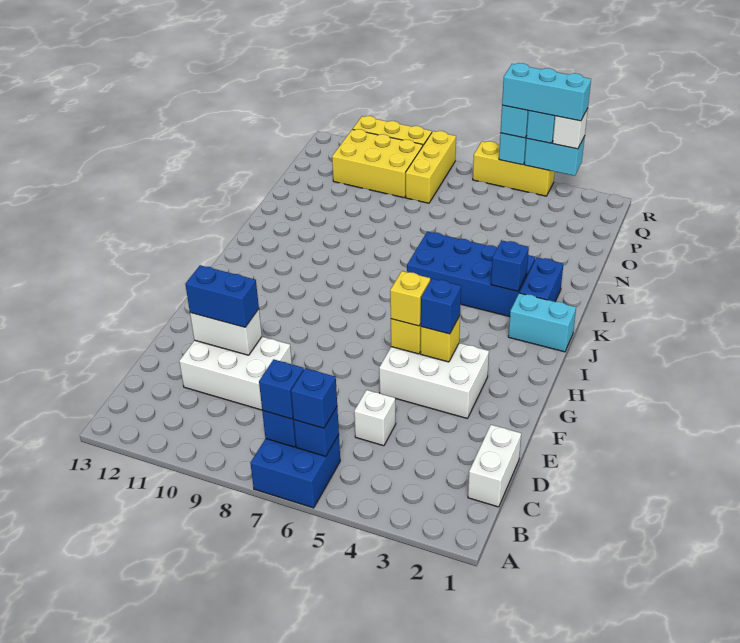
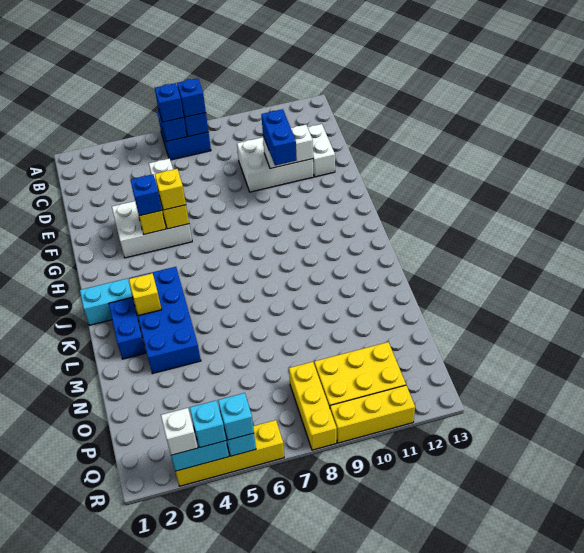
white brick C1:D1 level 1 -> white brick D12:E12 level 1
blue brick E10:E11 level 3 -> blue brick E10:F10 level 3
blue brick K3:L6 level 1 -> blue brick J3:M4 level 1
blue brick K3 level 2 -> yellow brick K3 level 2
cyan brick R3:R5 level 4 -> none
yellow brick R4:R6 level 1 -> yellow brick R3:R6 level 1

